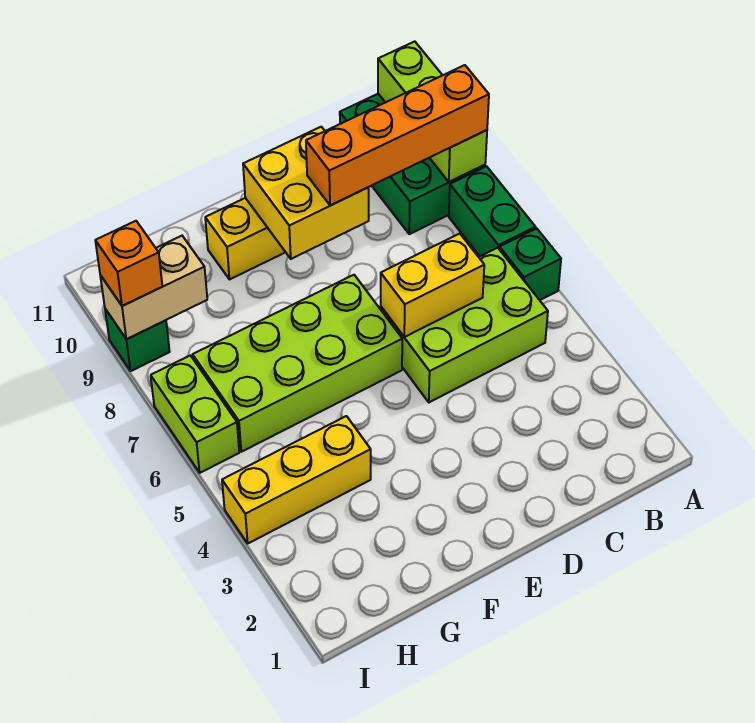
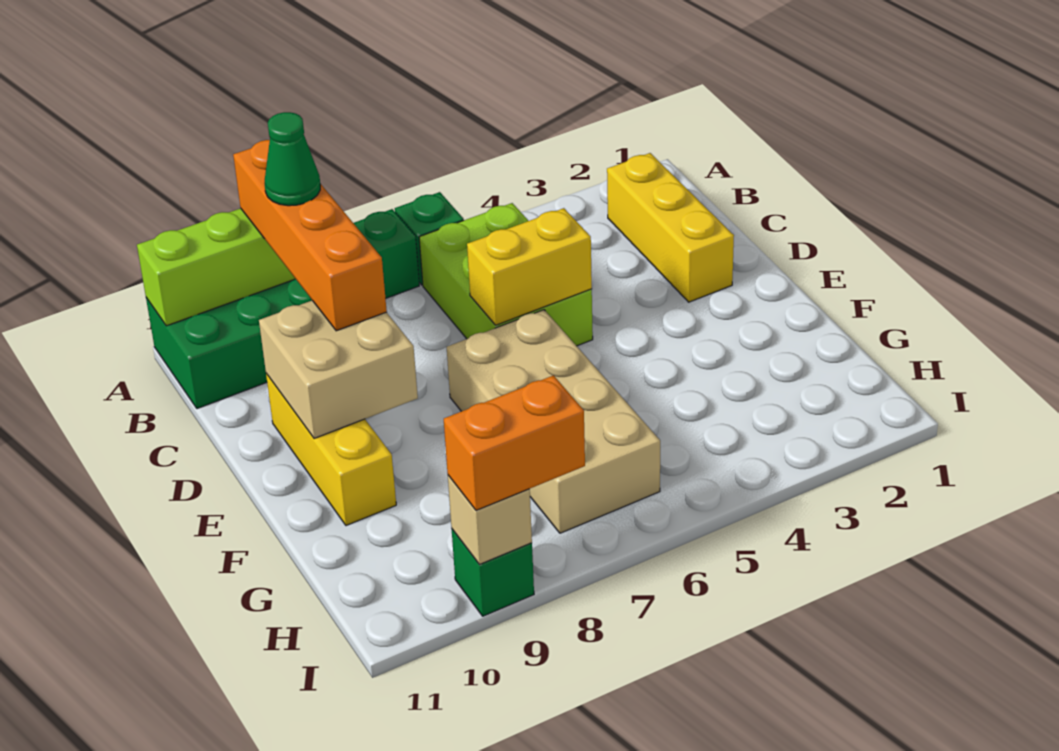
none -> green cone B9 level 4
yellow brick C6:D6 level 2 -> yellow brick D5:D6 level 2
yellow brick D9:E10 level 2 -> tan brick D9:E10 level 2
lime brick E6:H7 level 1 -> tan brick E6:H7 level 1
yellow brick G4:I4 level 1 -> yellow brick B2:D2 level 1
tan brick H9:I9 level 2 -> tan brick I9 level 2
lime brick I6:I7 level 1 -> none
orange brick I9 level 3 -> orange brick I8:I9 level 3

